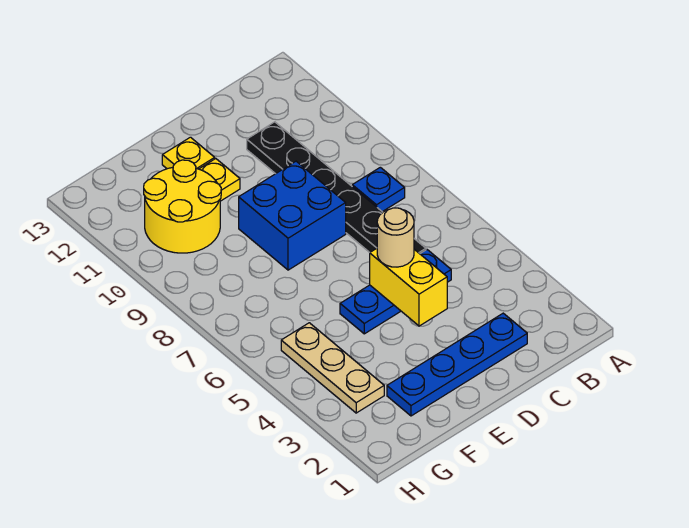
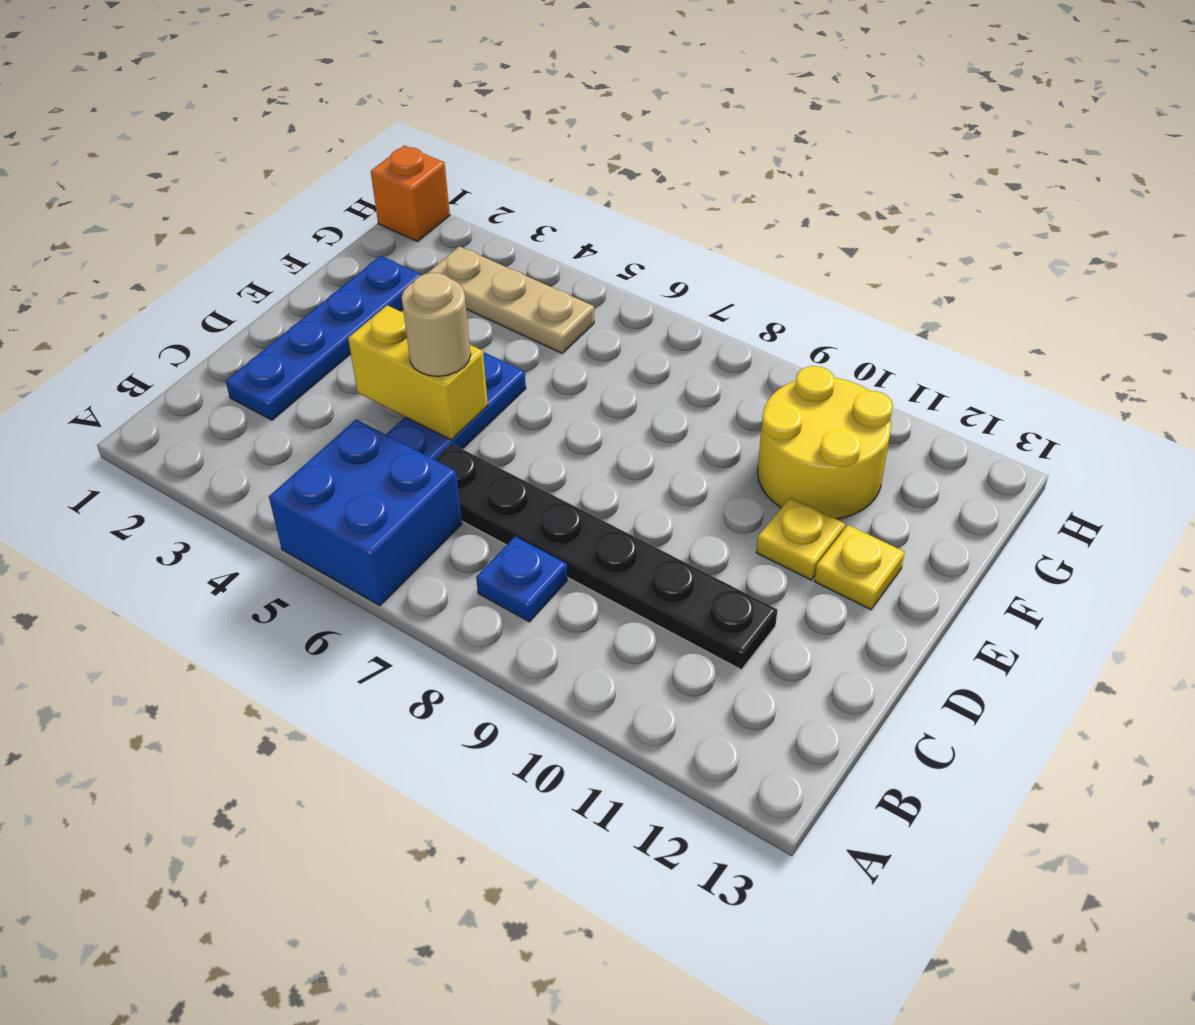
blue brick D8:E9 level 1 -> blue brick A5:B6 level 1
none -> orange brick H1 level 1

